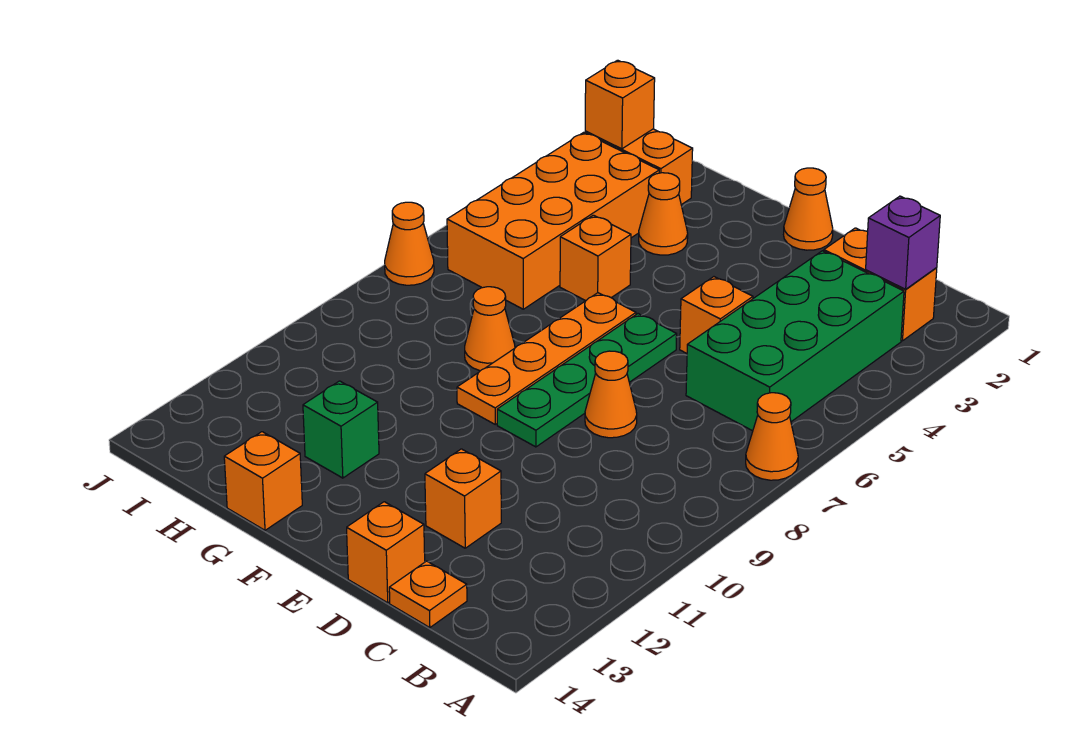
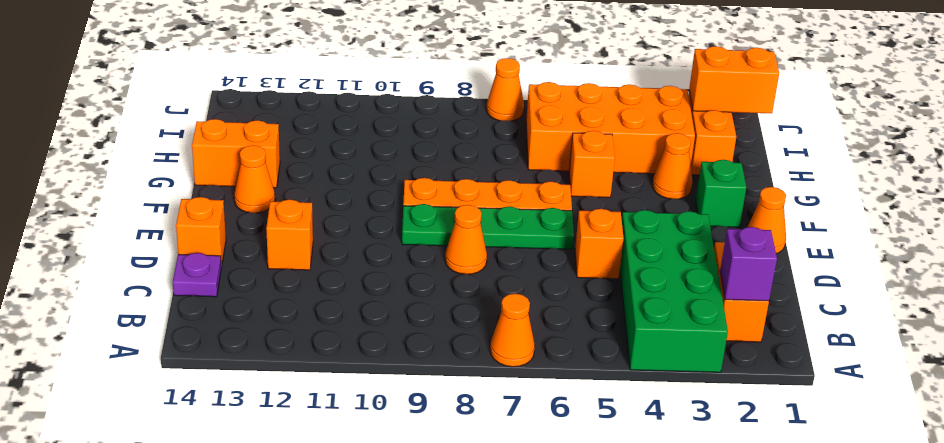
green brick B3:C6 level 1 -> green brick A3:D4 level 1
orange plate C14 level 1 -> purple plate C14 level 1
orange cone G8 level 1 -> orange cone F13 level 1
green brick G12 level 1 -> green brick F2 level 1
orange brick G14 level 1 -> orange brick G13:G14 level 1
orange brick I2 level 2 -> orange brick I1:I2 level 2

